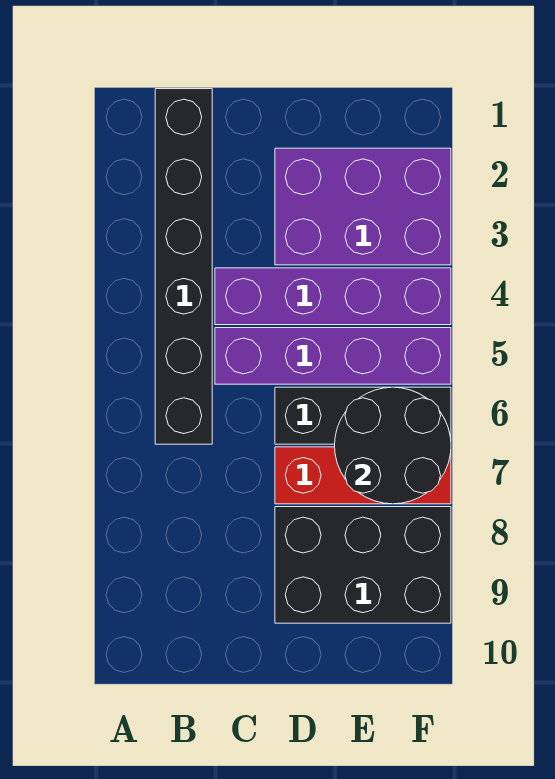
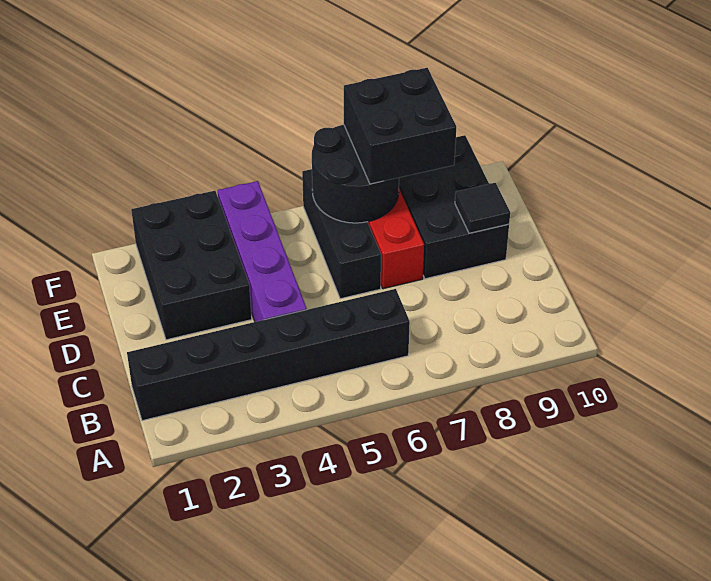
purple brick C5:F5 level 1 -> none
purple brick D2:F3 level 1 -> black brick D2:F3 level 1
none -> black tile D9 level 2
none -> black brick E7:F8 level 3

